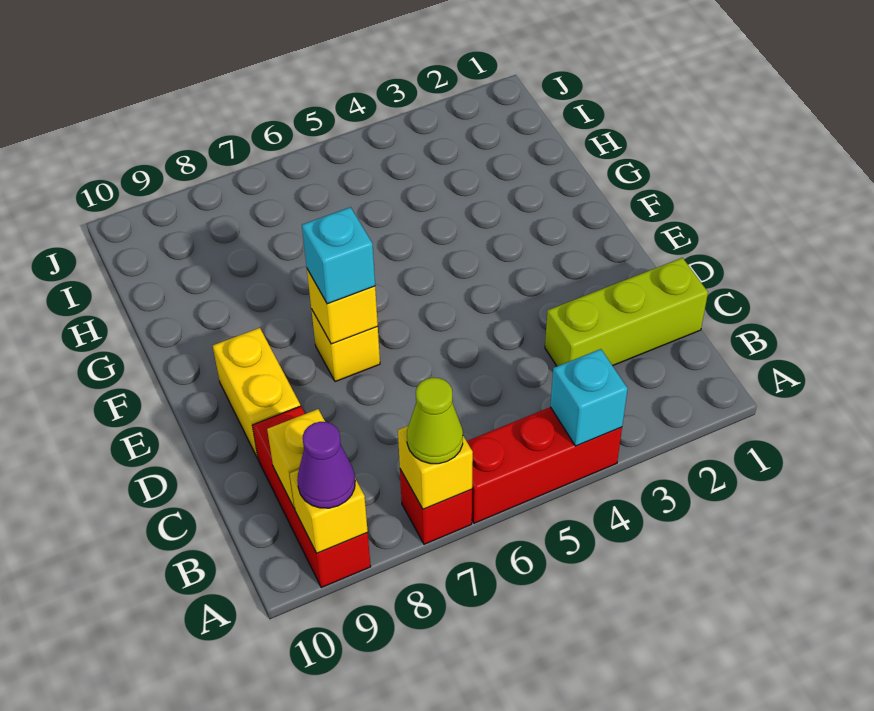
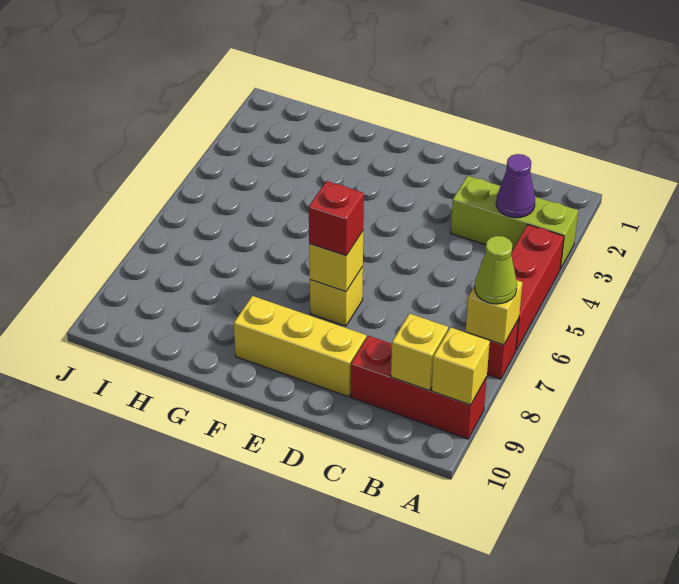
cyan brick A4 level 2 -> none
purple cone A9 level 3 -> purple cone B3 level 2
lime brick C1:C3 level 1 -> lime brick A3:C3 level 1
yellow brick D9:E9 level 1 -> yellow brick D9:F9 level 1
cyan brick E7 level 3 -> red brick E7 level 3

